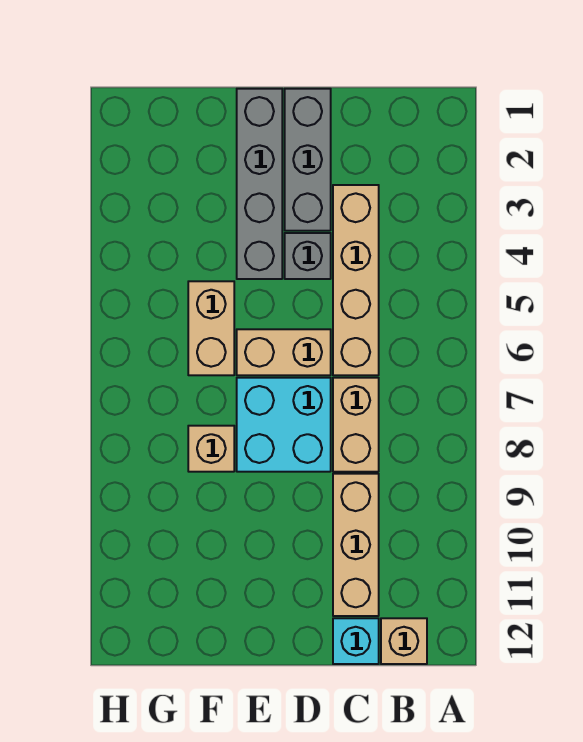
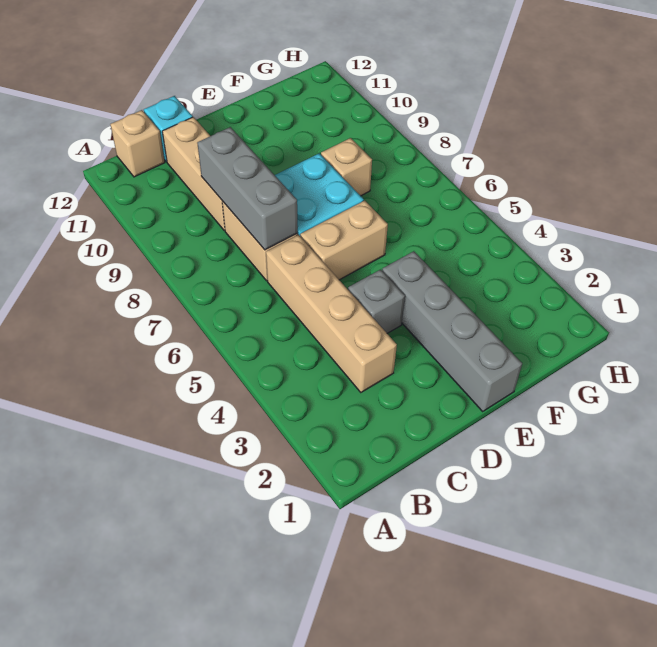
grey brick D1:D3 level 1 -> grey brick C7:C9 level 2
tan brick F5:F6 level 1 -> none

